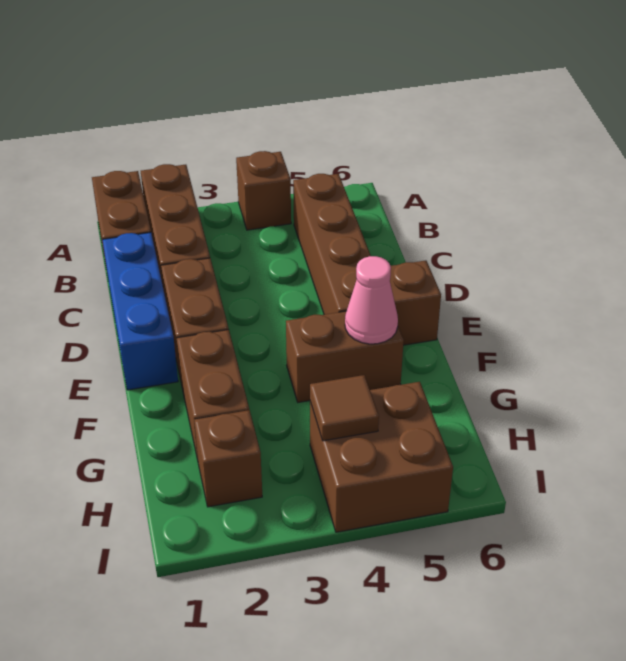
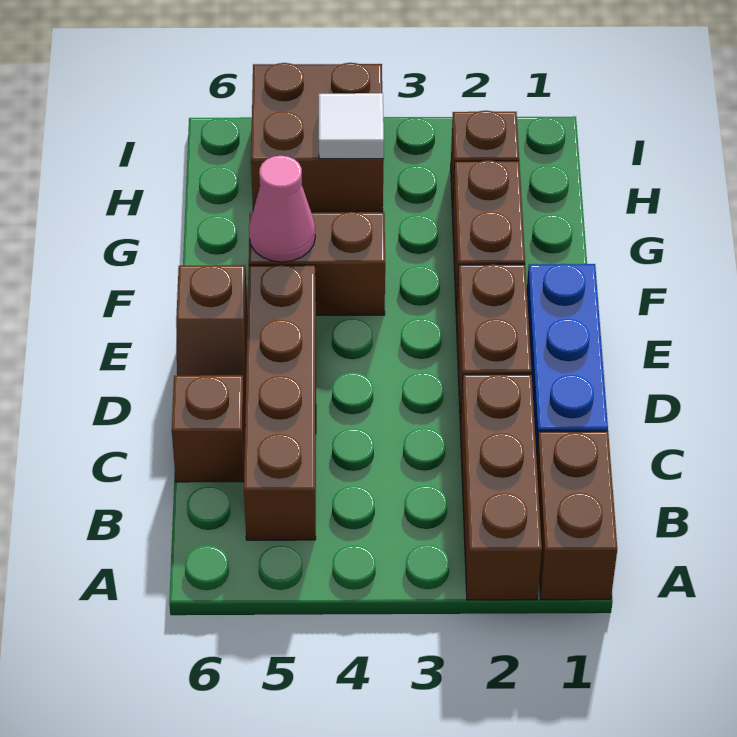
brown brick A4 level 1 -> brown brick C6 level 1
brown tile H4 level 2 -> white tile H4 level 2

